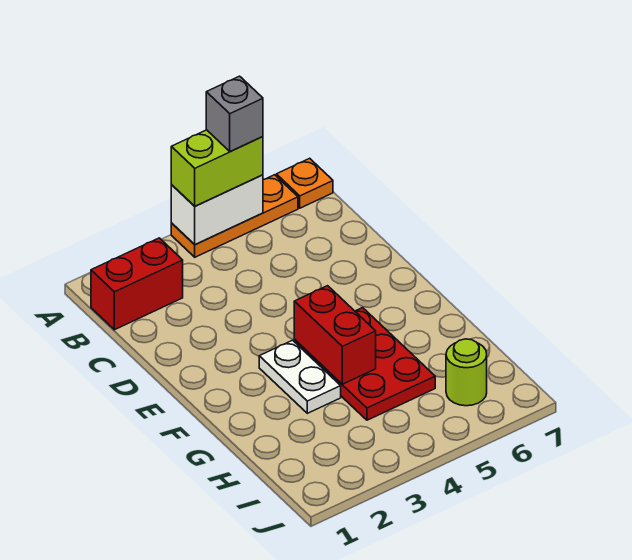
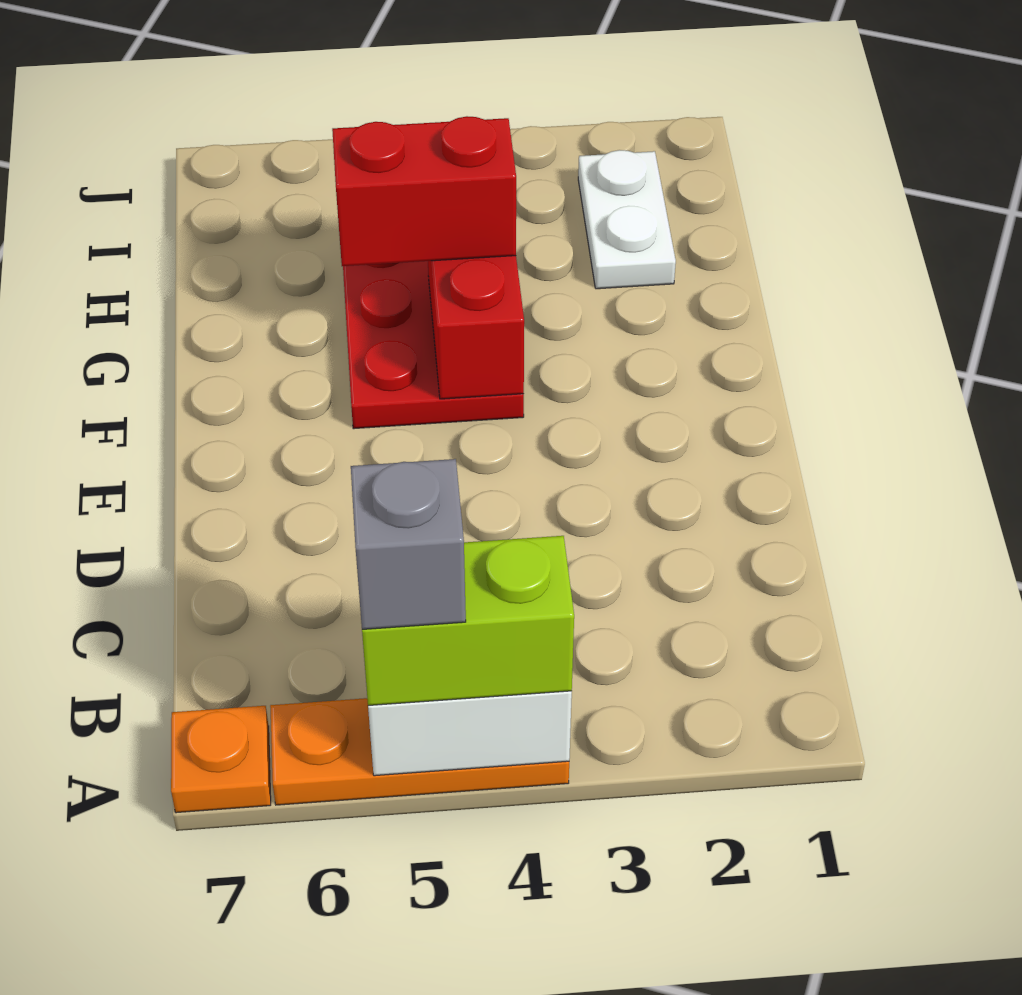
red brick B1:B2 level 1 -> red brick G4:G5 level 3
white plate F3:G3 level 1 -> white plate H2:I2 level 1
lime round brick I6 level 1 -> none

